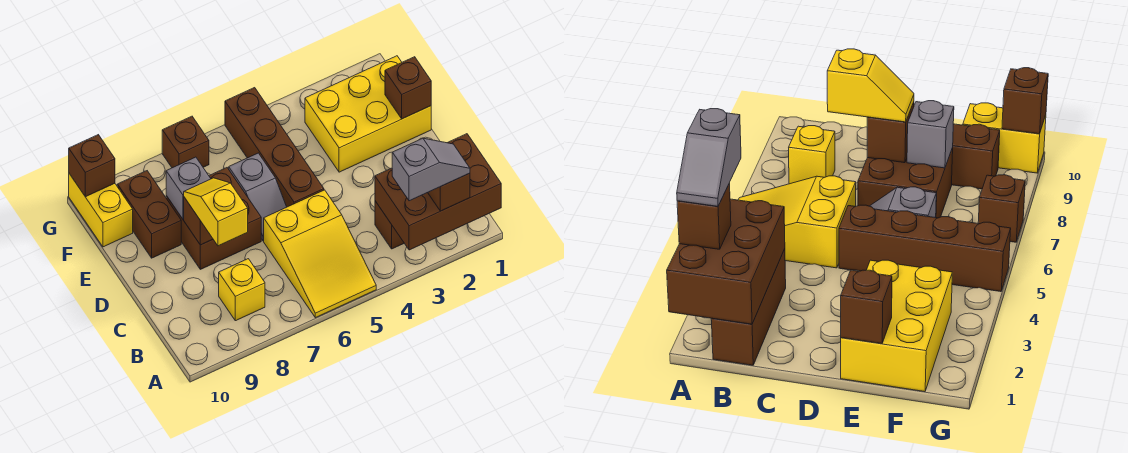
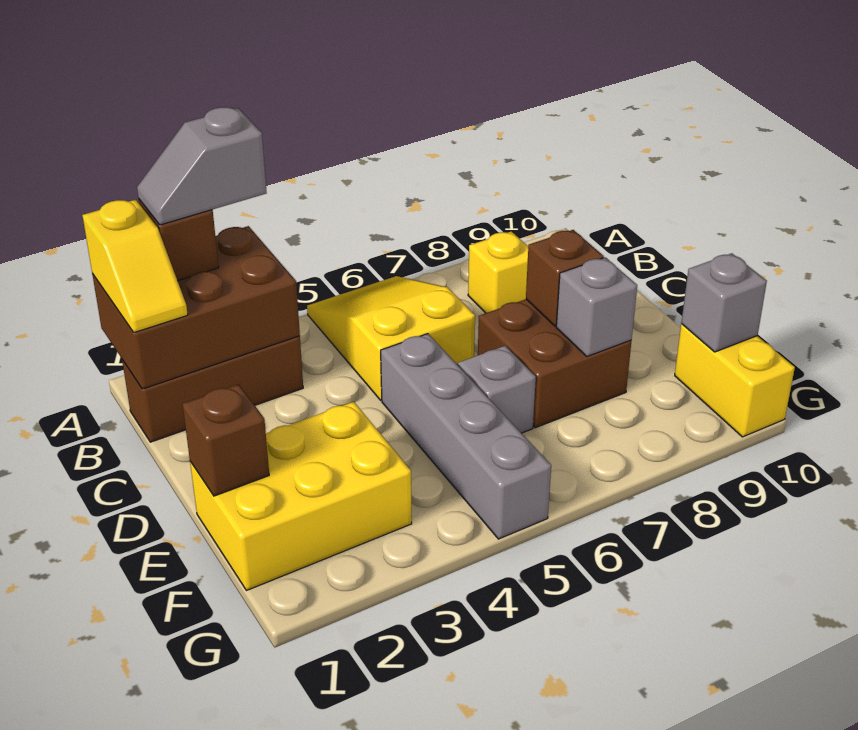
yellow slope C8:D8 level 3 top C -> yellow slope A1:B1 level 3 top A
brown brick D5:G5 level 1 -> grey brick D5:G5 level 1
brown brick E9:F9 level 1 -> none
none -> grey brick F10 level 2
brown brick G7 level 1 -> none
brown brick G10 level 2 -> none

